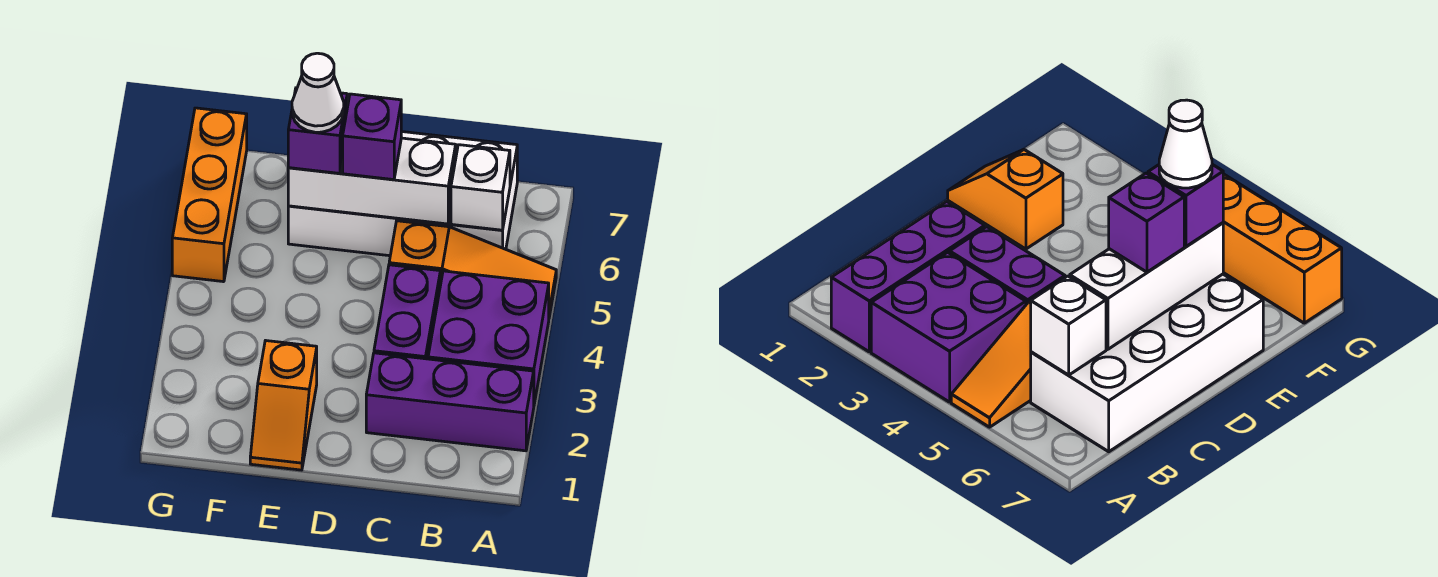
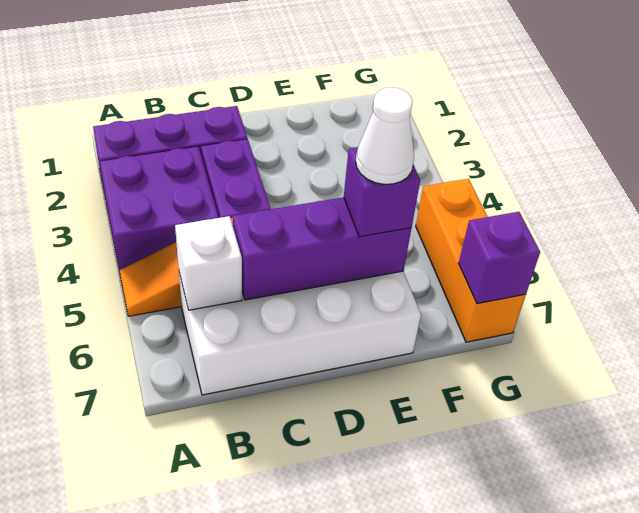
white brick C6:E6 level 2 -> purple brick C6:E6 level 2
purple brick D6 level 3 -> purple brick G7 level 2
orange slope E1:E2 level 1 top 2 -> none

